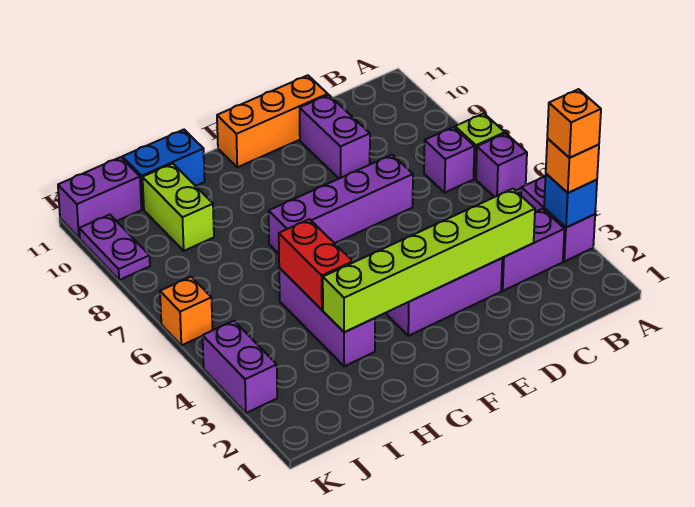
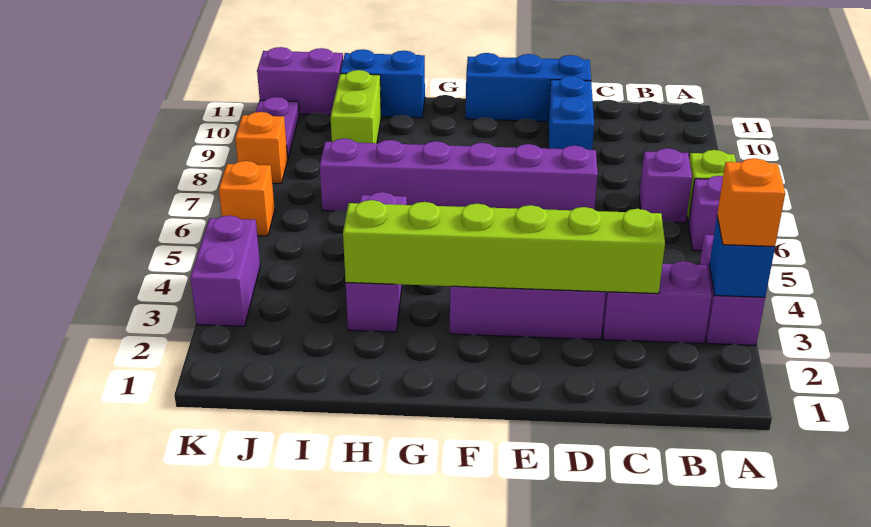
orange brick A3 level 4 -> orange brick K8 level 1
purple brick D7:G7 level 1 -> purple brick D7:I7 level 1
purple brick D9:D10 level 1 -> blue brick D9:D10 level 1
orange brick D11:F11 level 1 -> blue brick D11:F11 level 1
red brick H4:H5 level 2 -> none

